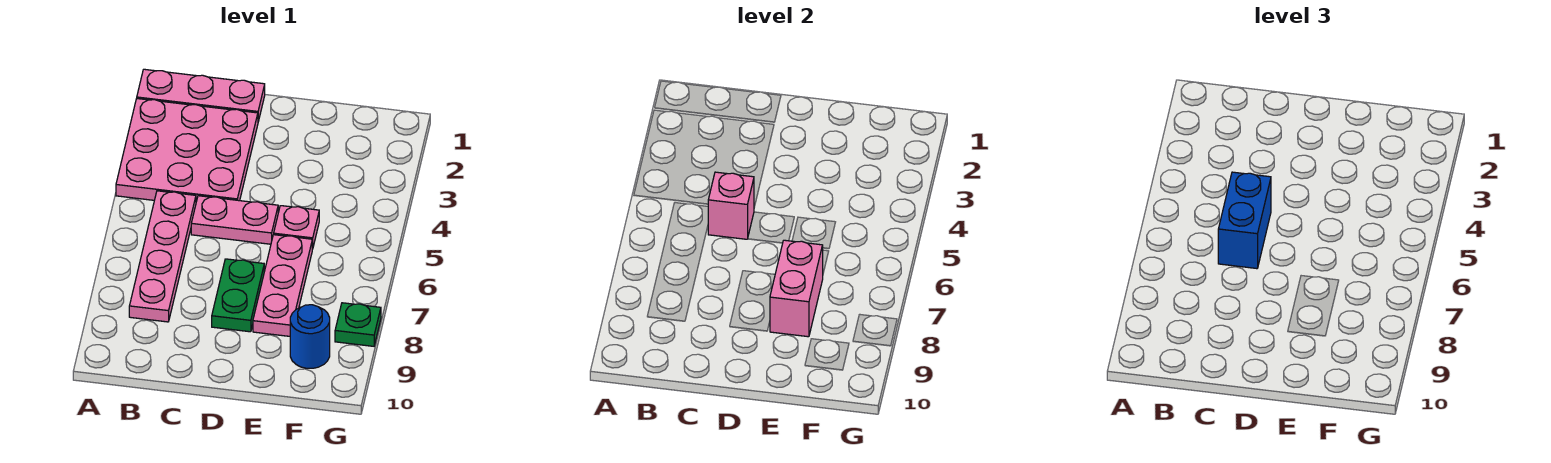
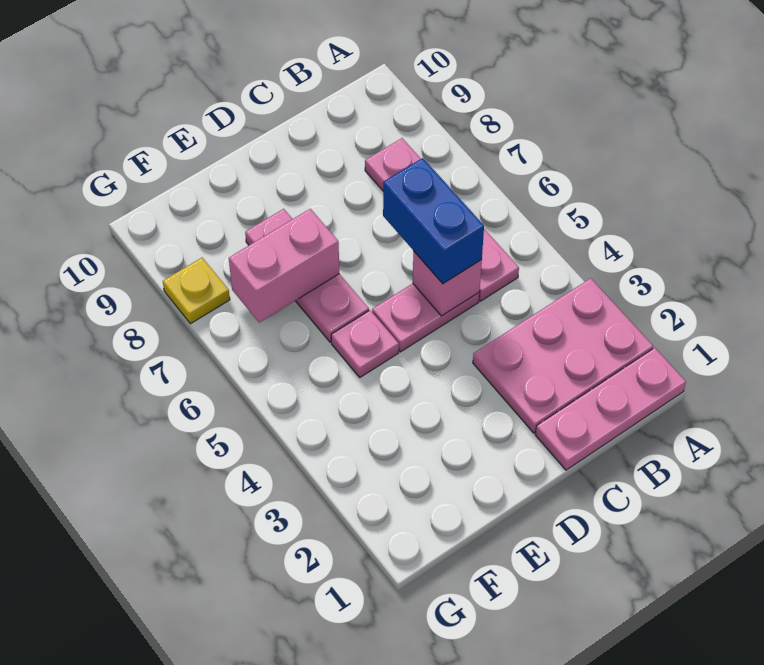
pink plate A2:C4 level 1 -> pink plate A2:C3 level 1
green plate D7:D8 level 1 -> none
pink brick E7:E8 level 2 -> pink brick E7:F7 level 2
blue round brick F9 level 1 -> none
green plate G8 level 1 -> yellow plate G8 level 1

